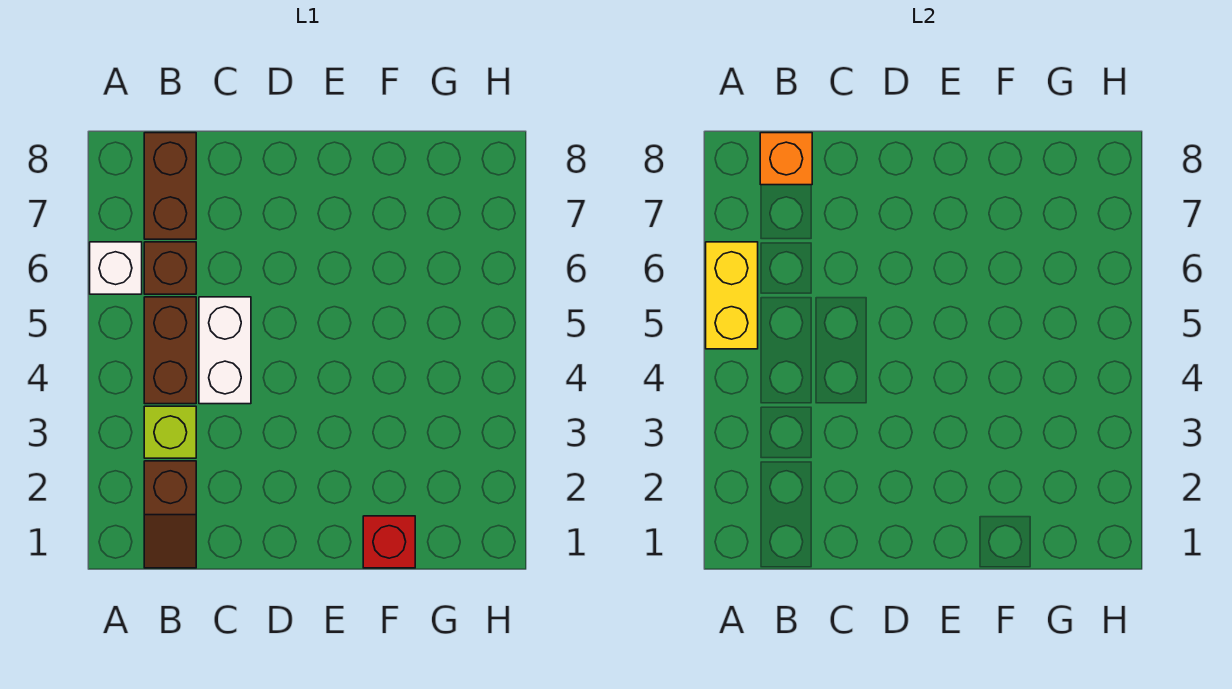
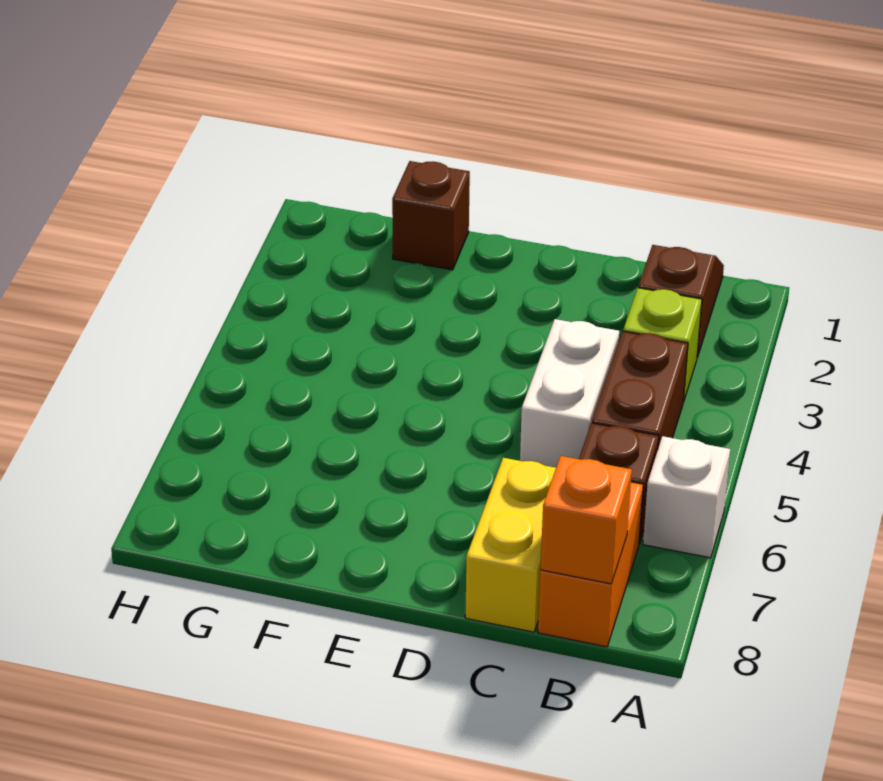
yellow brick A5:A6 level 2 -> yellow brick C7:C8 level 1
brown brick B7:B8 level 1 -> orange brick B7:B8 level 1
red brick F1 level 1 -> brown brick F1 level 1

